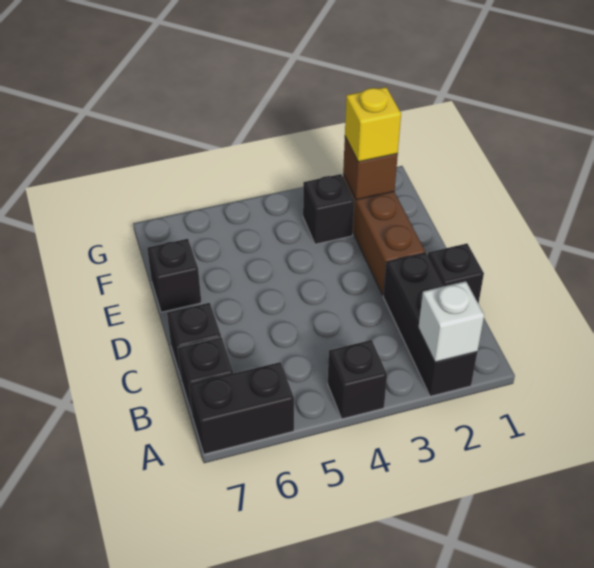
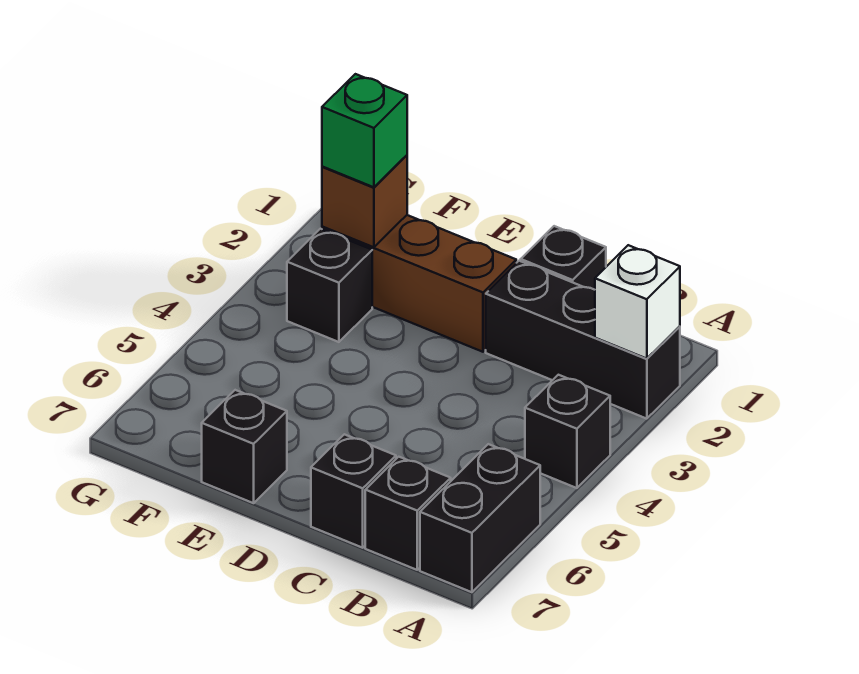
yellow brick F2 level 3 -> green brick F2 level 3

